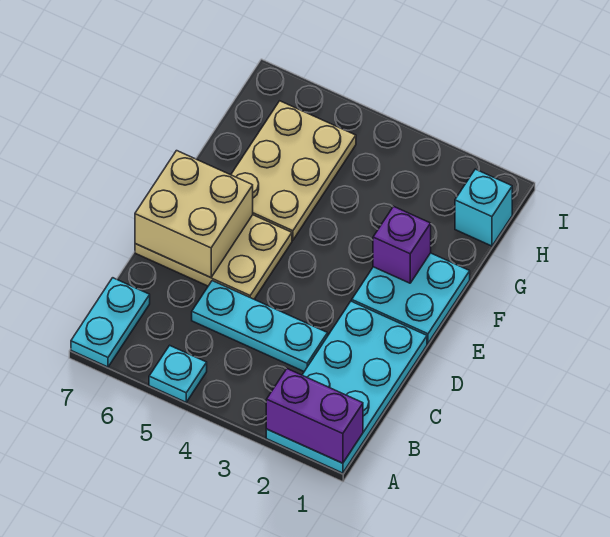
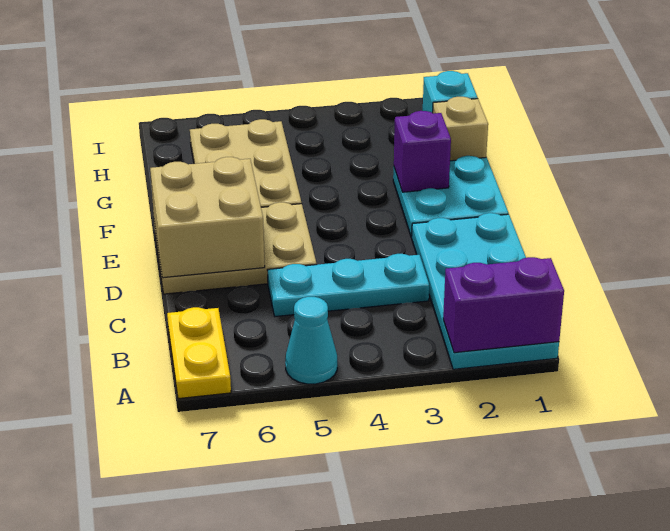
cyan plate A5 level 1 -> cyan cone A5 level 1
cyan plate A7:B7 level 1 -> yellow plate A7:B7 level 1
none -> tan brick G1 level 1

